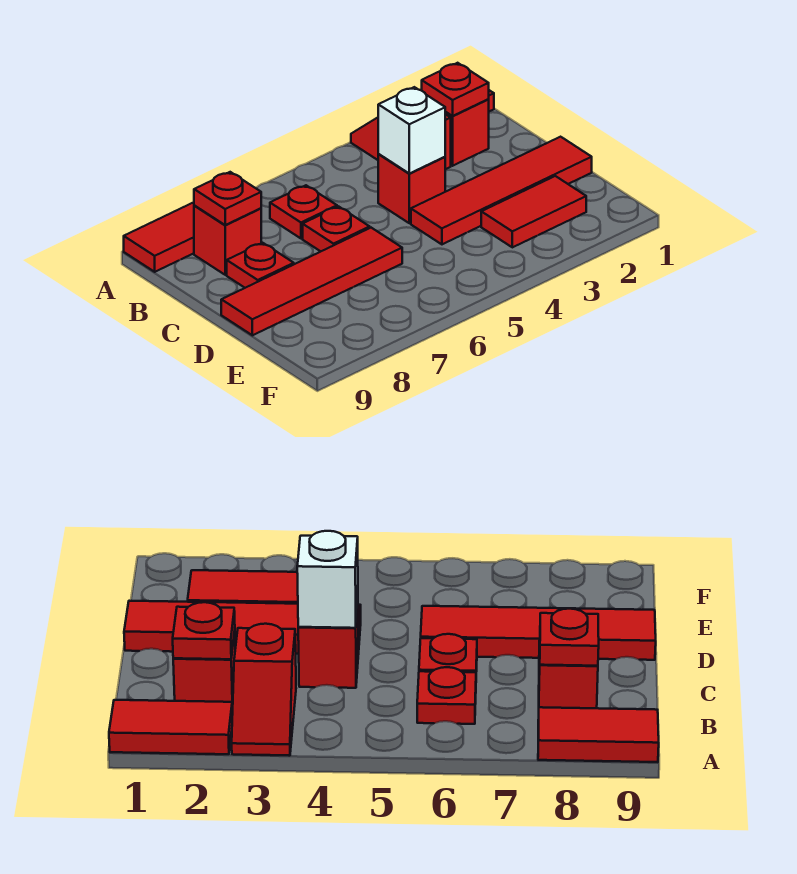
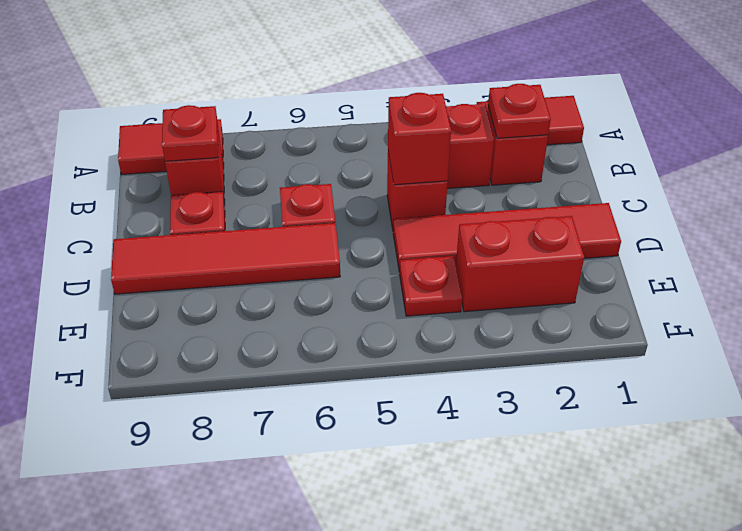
red plate B6 level 1 -> red plate E4 level 1
white brick C4 level 2 -> red brick C4 level 2
red tile E2:E3 level 1 -> red brick E2:E3 level 1

